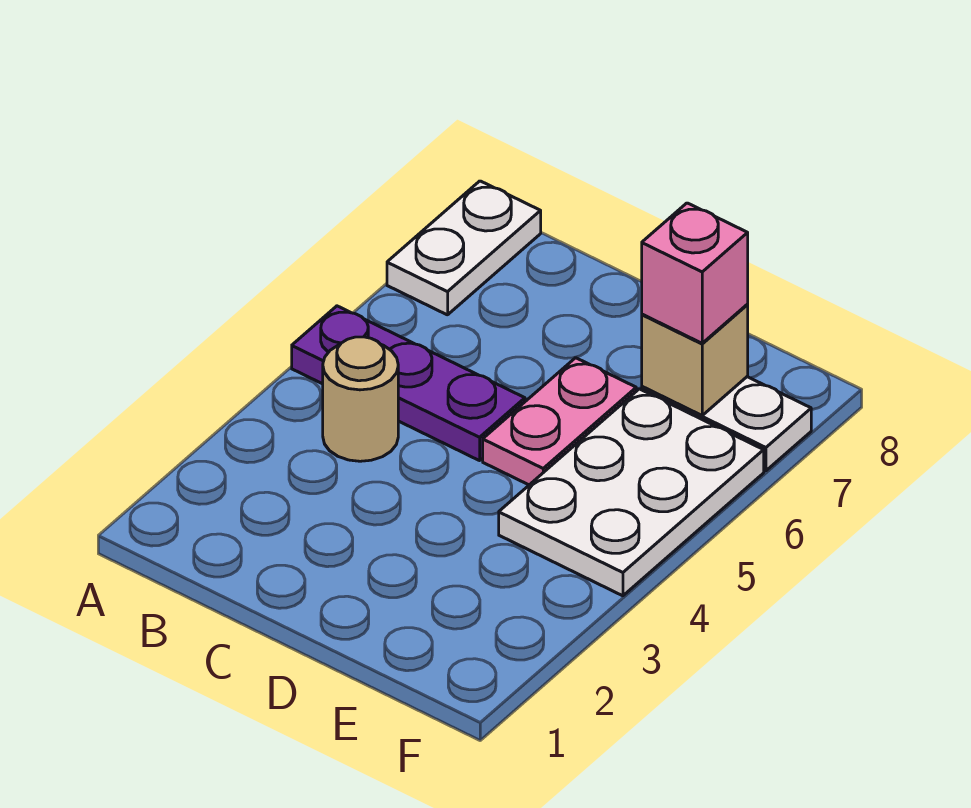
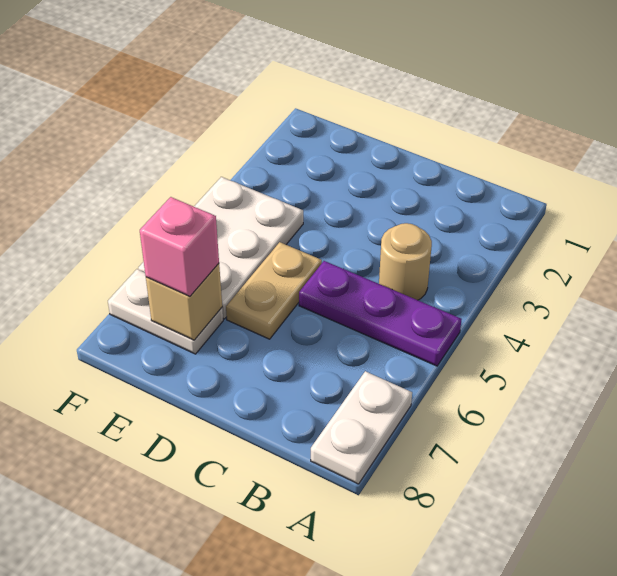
pink plate D5:D6 level 1 -> tan plate D5:D6 level 1

